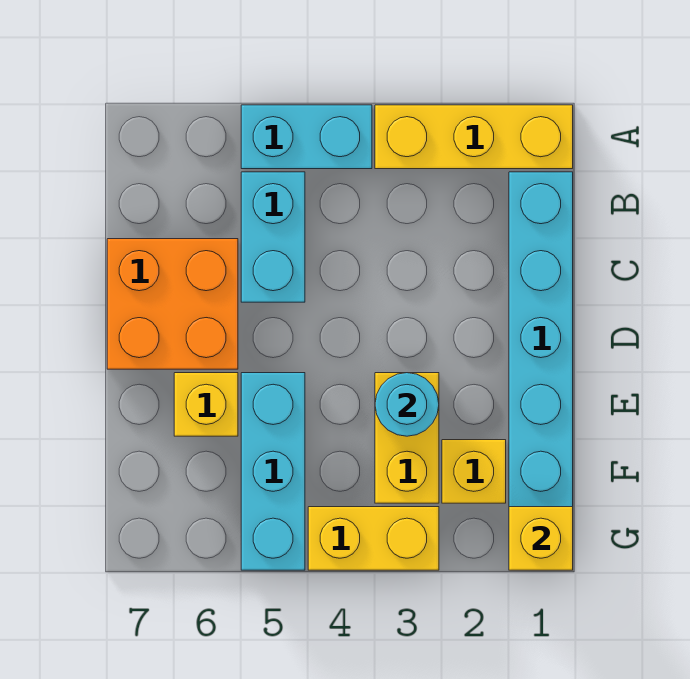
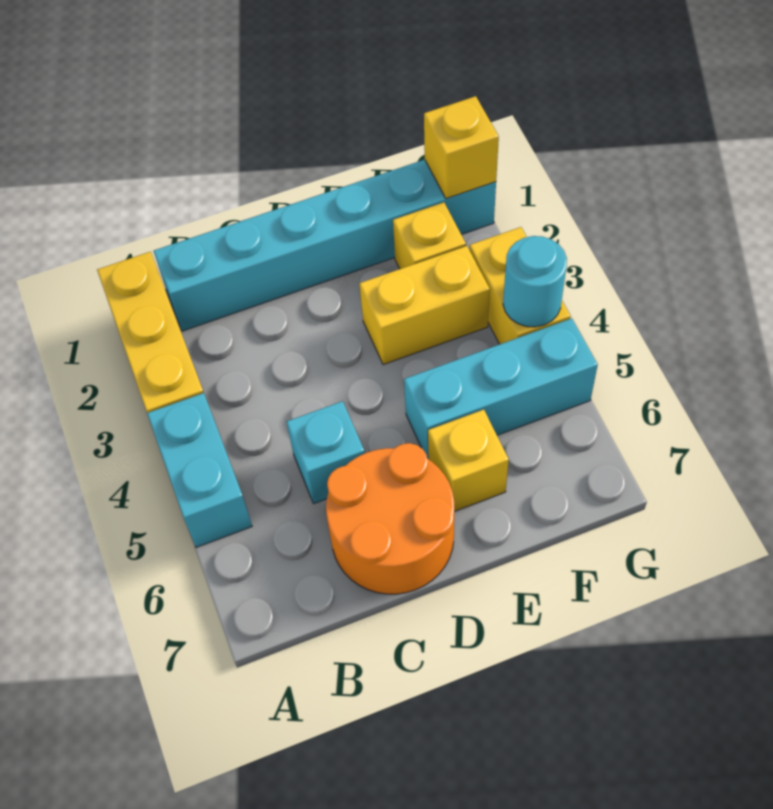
cyan brick B5:C5 level 1 -> cyan brick C5 level 1
orange brick C6:D7 level 1 -> orange round brick C6:D7 level 1
cyan round brick E3 level 2 -> cyan round brick G4 level 2

